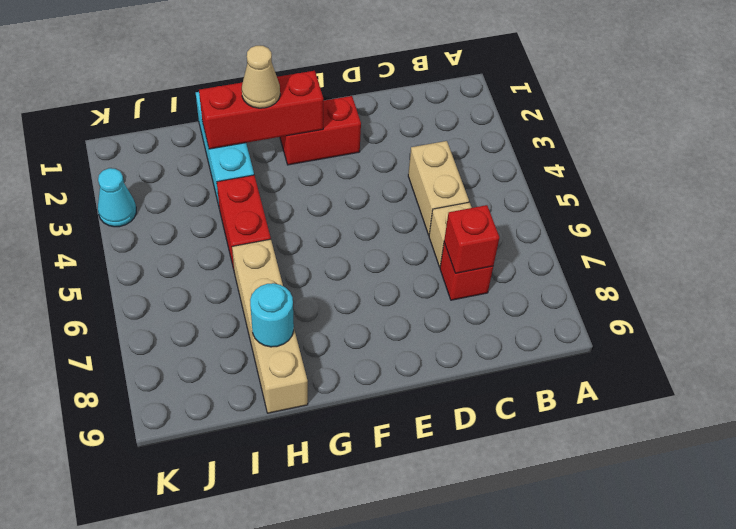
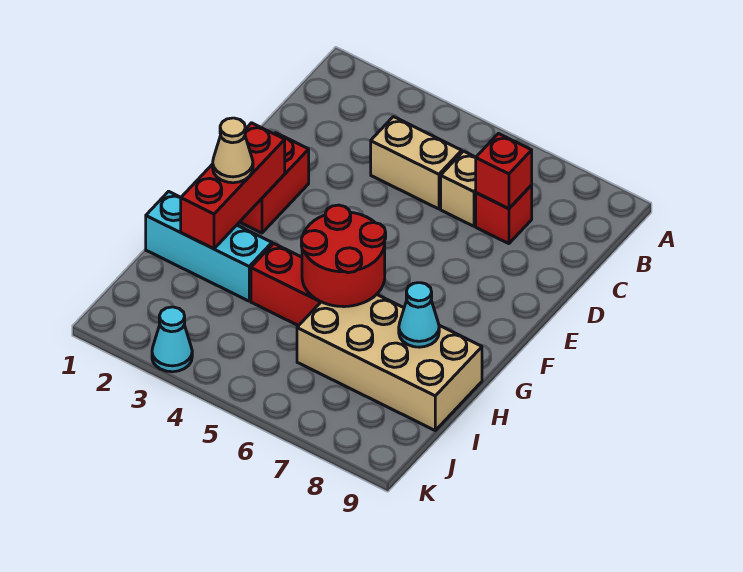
none -> red round brick G5:H6 level 2
tan brick H6:H9 level 1 -> tan brick H6:I9 level 1
cyan round brick H8 level 2 -> cyan cone H8 level 2

